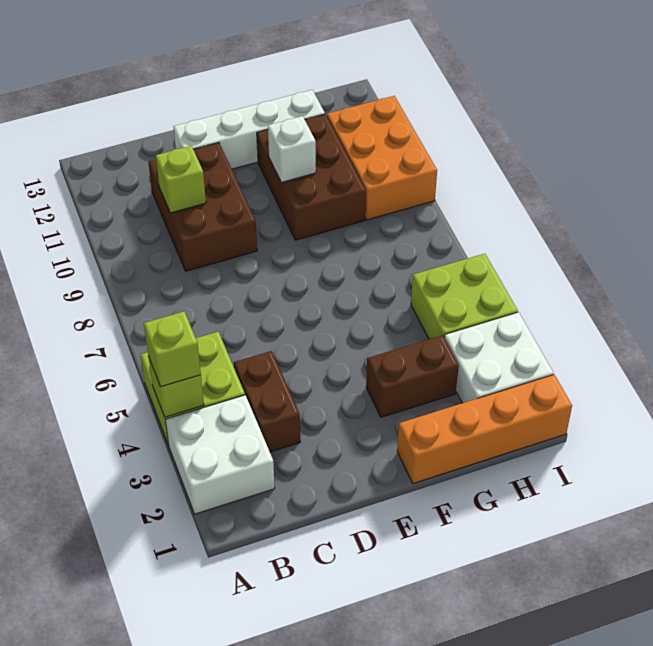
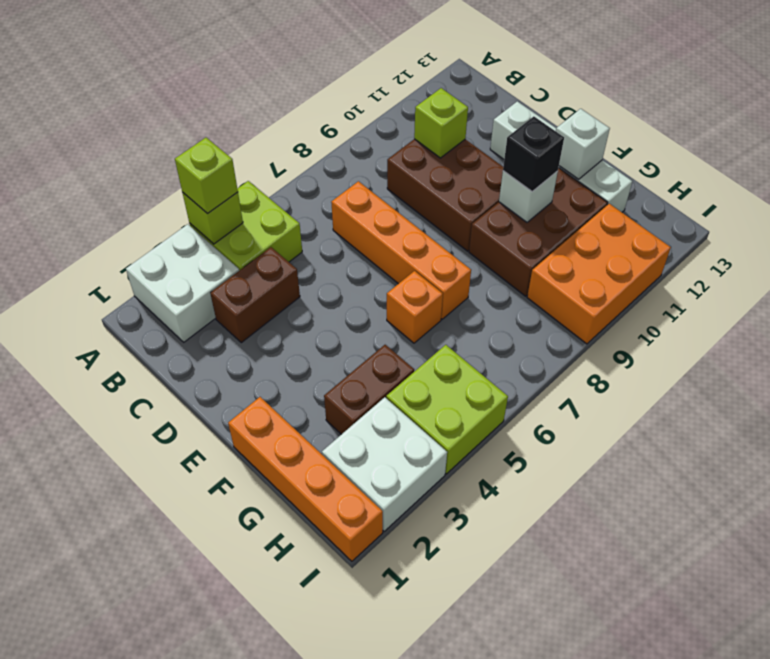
none -> orange brick C7:F7 level 1
brown brick C9:D11 level 1 -> brown brick C9:E10 level 1
brown brick F3:G3 level 1 -> brown brick G3:G4 level 1
none -> orange brick F6 level 1
none -> black brick F10 level 3
none -> white brick F12 level 2

